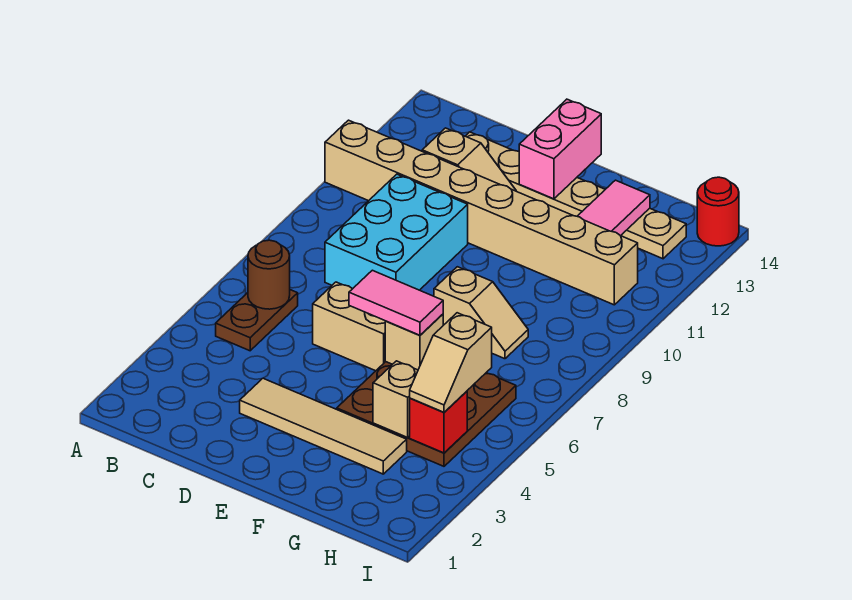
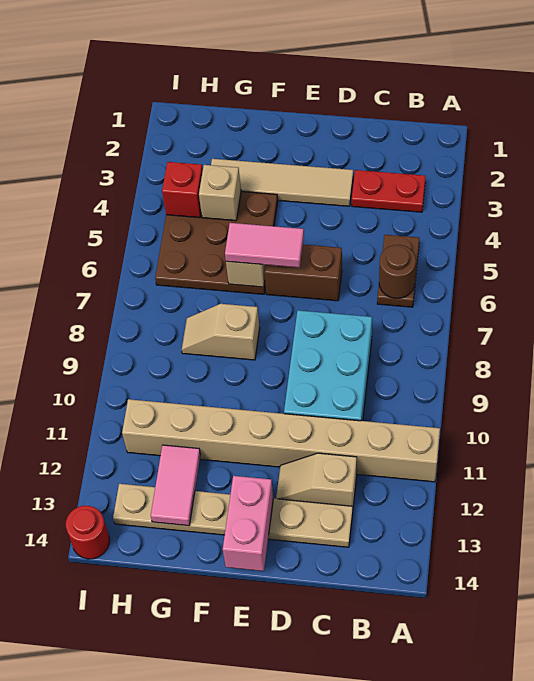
none -> red plate B3:C3 level 1
tan brick D6:E6 level 1 -> brown brick D6:E6 level 1
tan slope H4:H5 level 3 top 5 -> none

